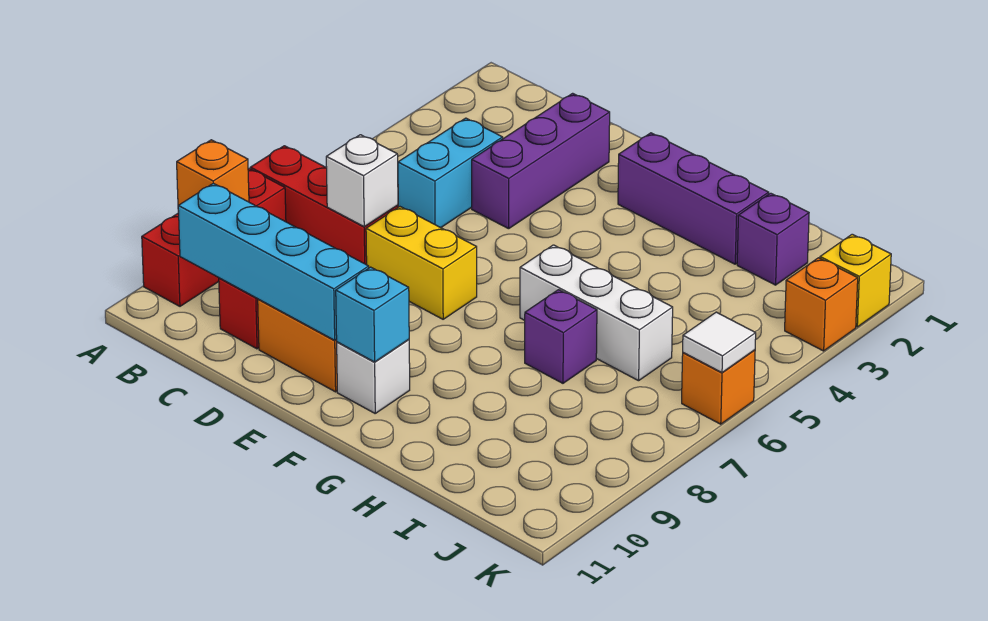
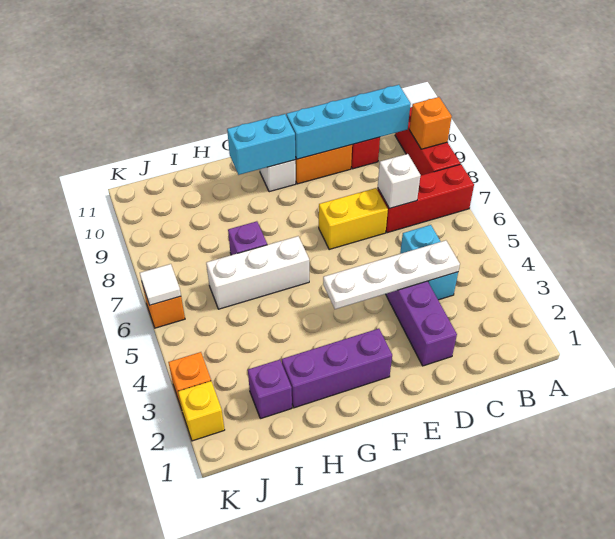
none -> white plate C4:F4 level 2
cyan brick F10 level 2 -> cyan brick F10:G10 level 2

